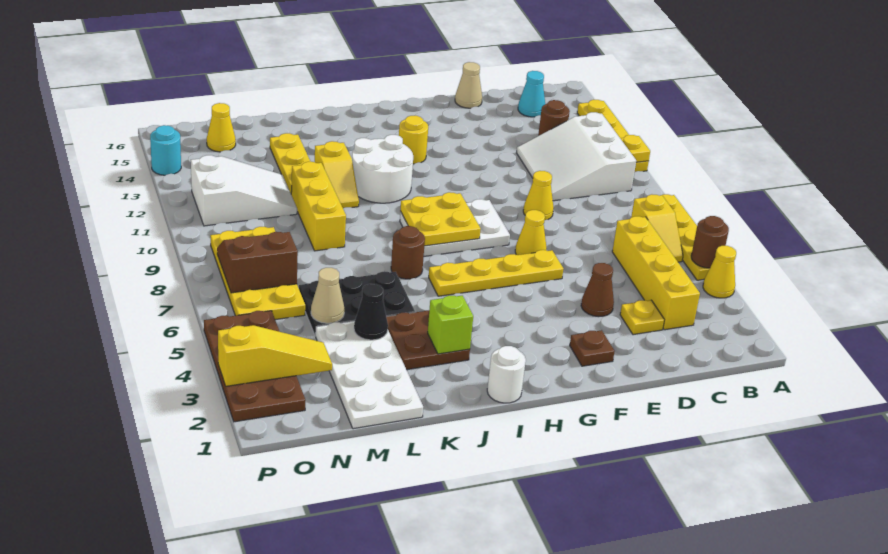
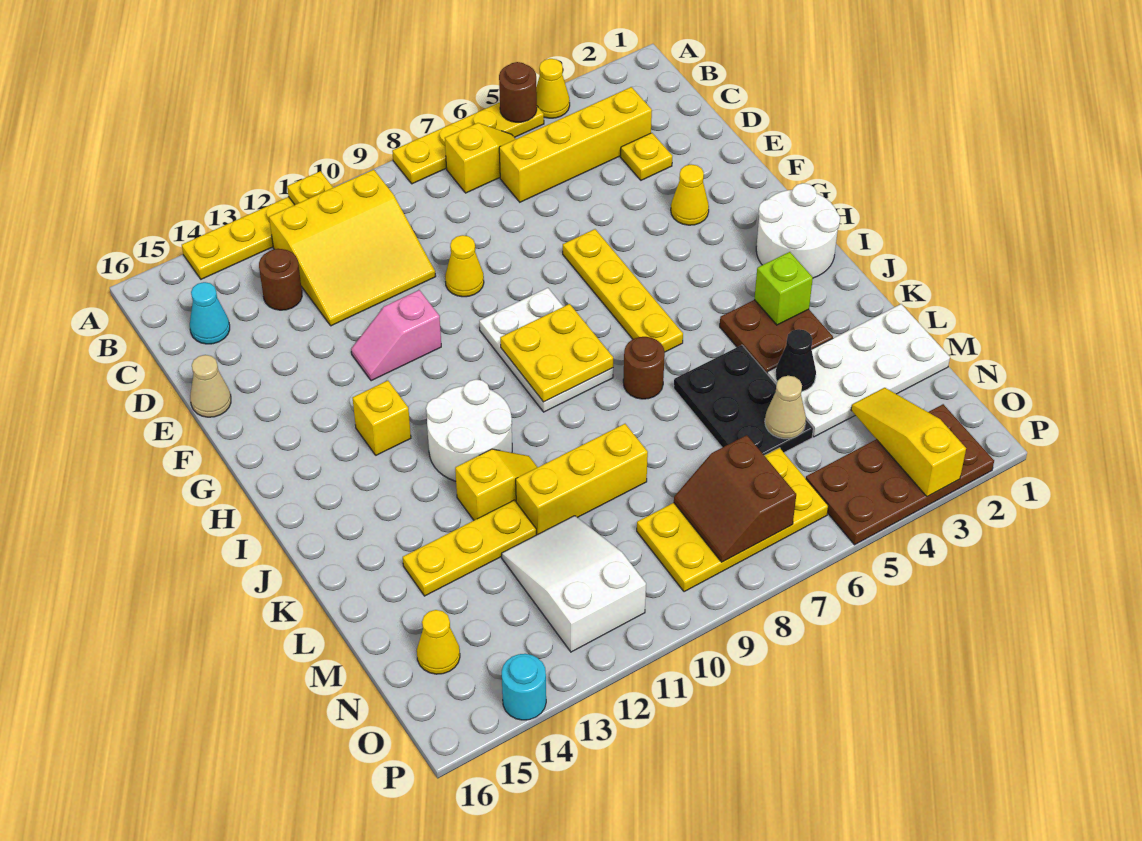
white slope B10:D12 level 1 top B -> yellow slope B10:D12 level 1 top B
brown cone E4 level 1 -> none
brown plate F2 level 1 -> none
yellow cone F7 level 1 -> yellow cone F3 level 1
none -> pink slope F11:F12 level 1 top 11
yellow round brick H13 level 1 -> yellow brick H13 level 1
white round brick I1 level 1 -> white round brick H1:I2 level 1

